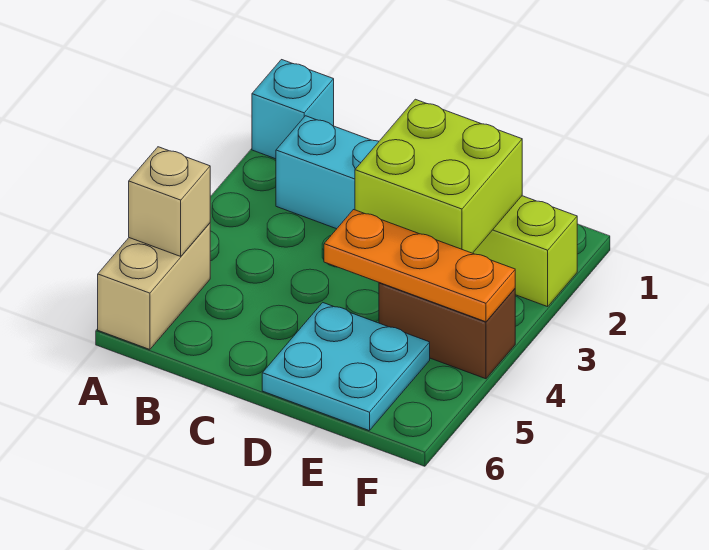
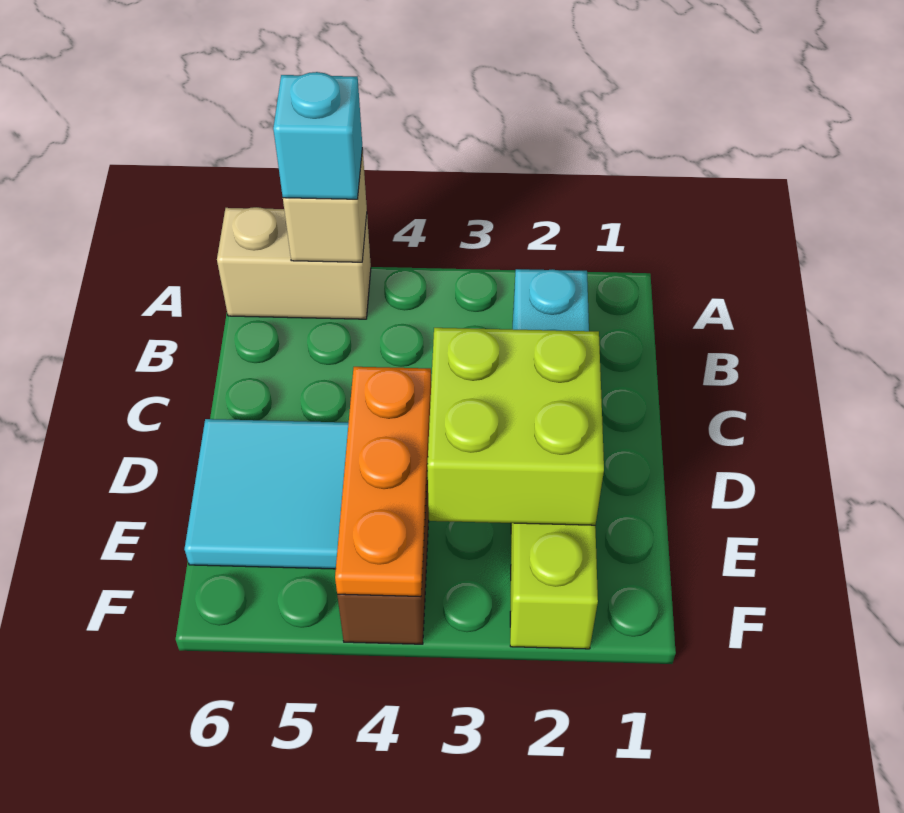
cyan brick A1 level 1 -> cyan brick A5 level 3
cyan plate D5:E6 level 1 -> cyan tile D5:E6 level 1

